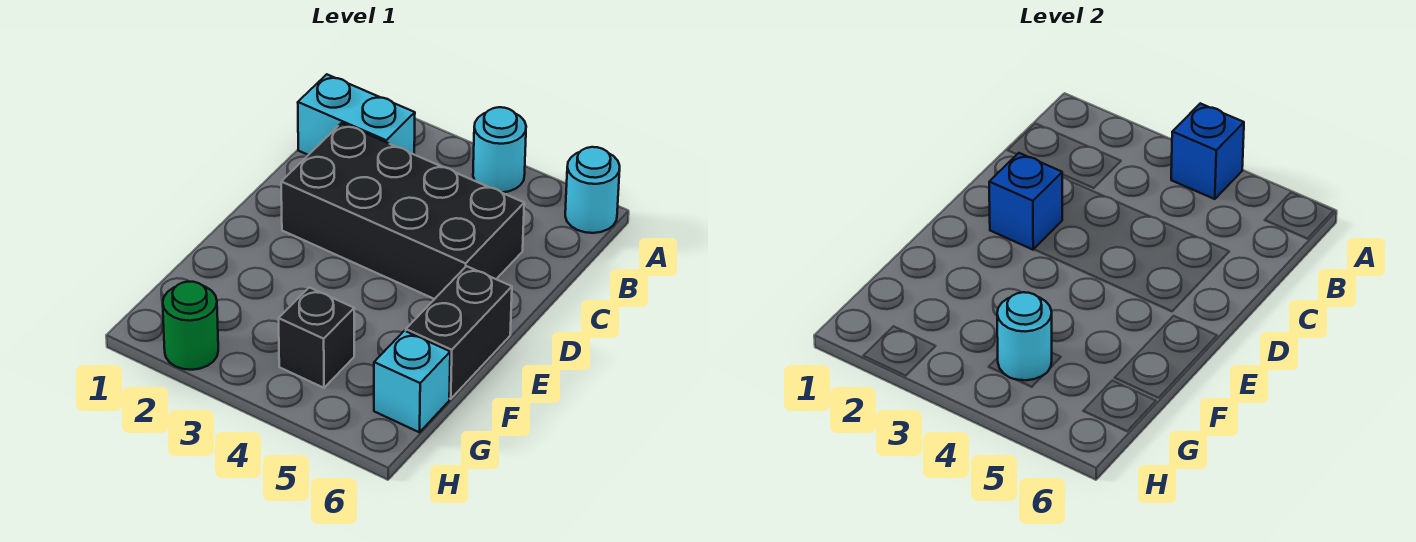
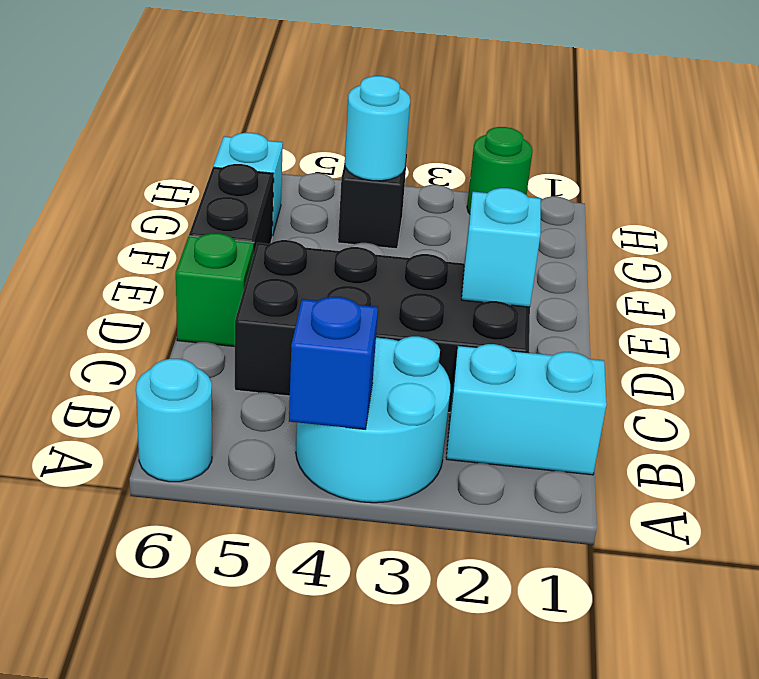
cyan round brick A4 level 1 -> cyan round brick A3:B4 level 1
blue brick D2 level 2 -> cyan brick D2 level 2
none -> green brick D6 level 1

